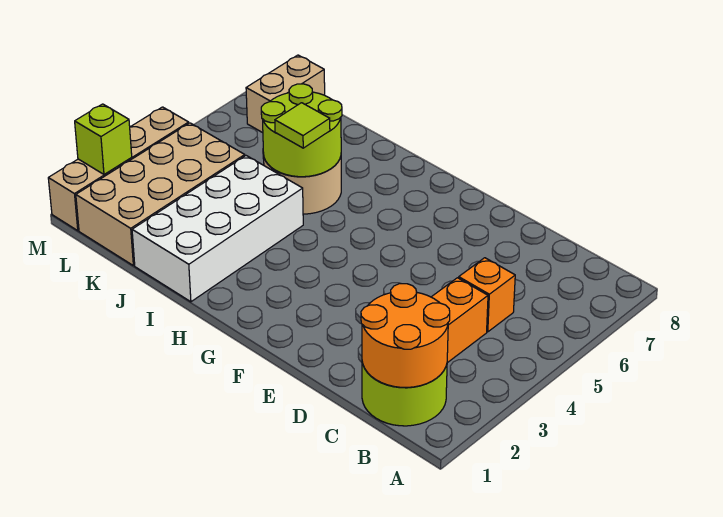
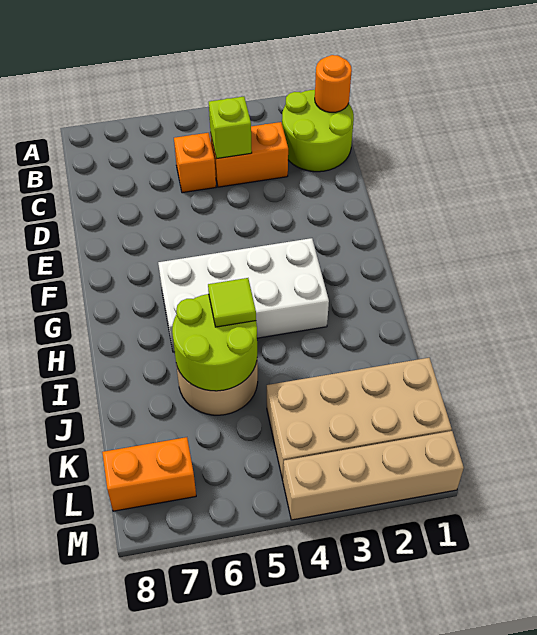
orange round brick B1:C2 level 2 -> orange round brick B1 level 2
white brick I1:J4 level 1 -> white brick G3:H6 level 1
tan brick L7:L8 level 1 -> orange brick L7:L8 level 1
lime brick M2 level 2 -> lime brick C4 level 2

